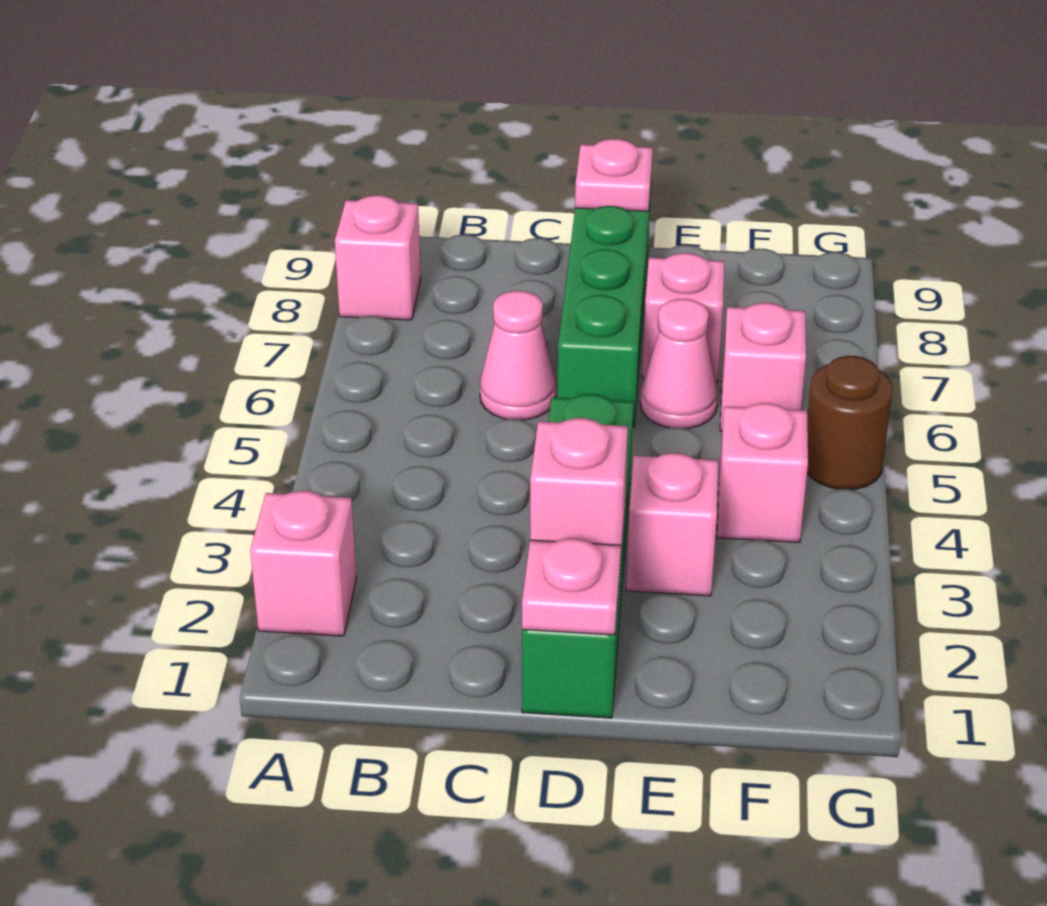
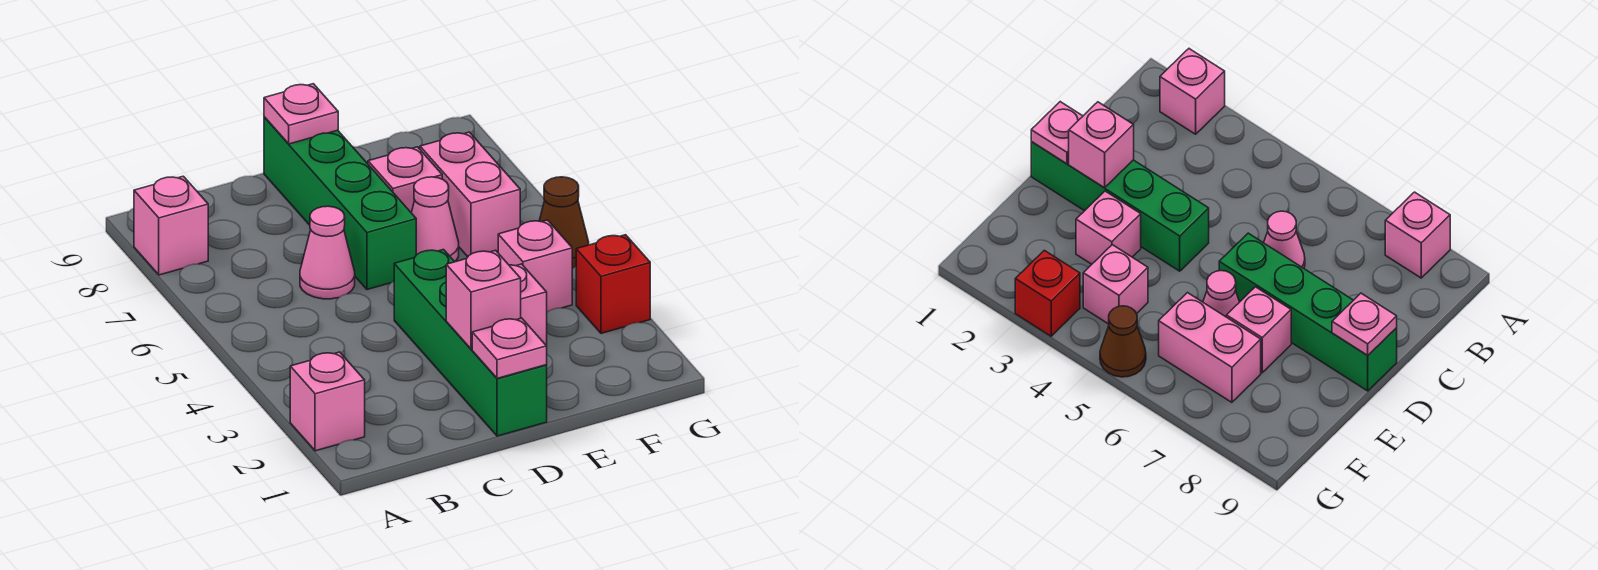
pink brick F6 level 1 -> pink brick F6:F7 level 1
none -> red brick G3 level 1
brown round brick G5 level 1 -> brown cone G5 level 1

